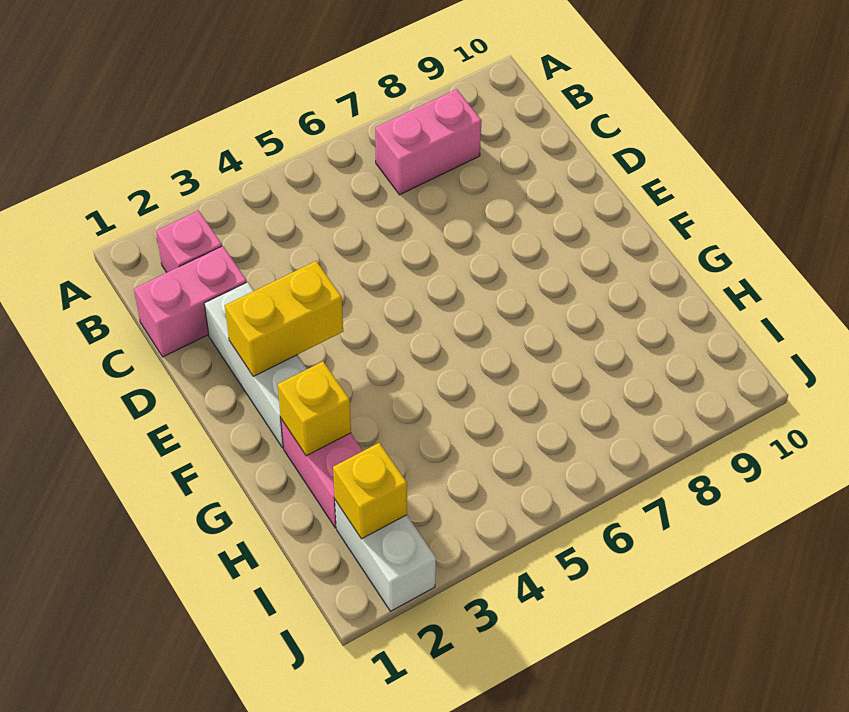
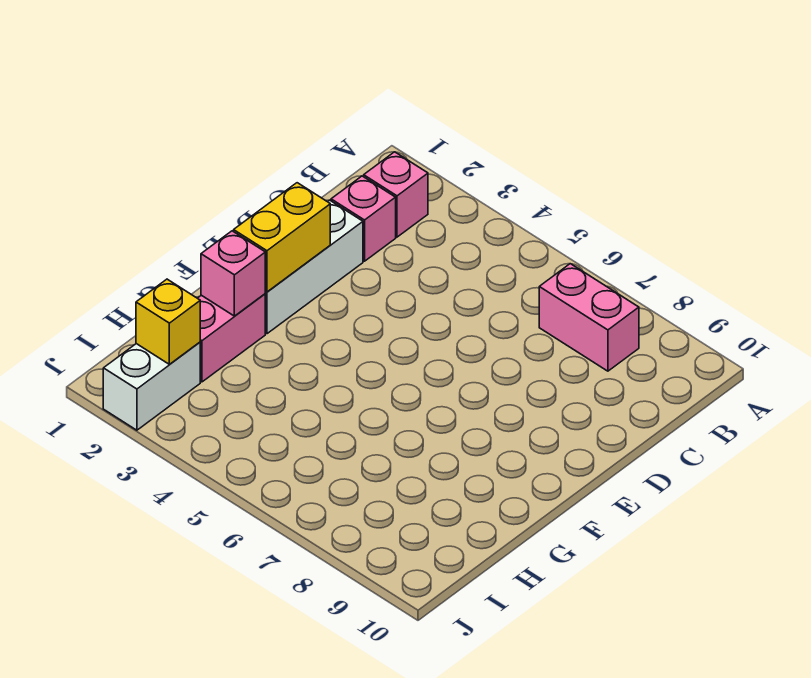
pink brick C1:C2 level 1 -> pink brick C2 level 1
yellow brick E2:E3 level 2 -> yellow brick E2:F2 level 2
yellow brick G2 level 2 -> pink brick G2 level 2

